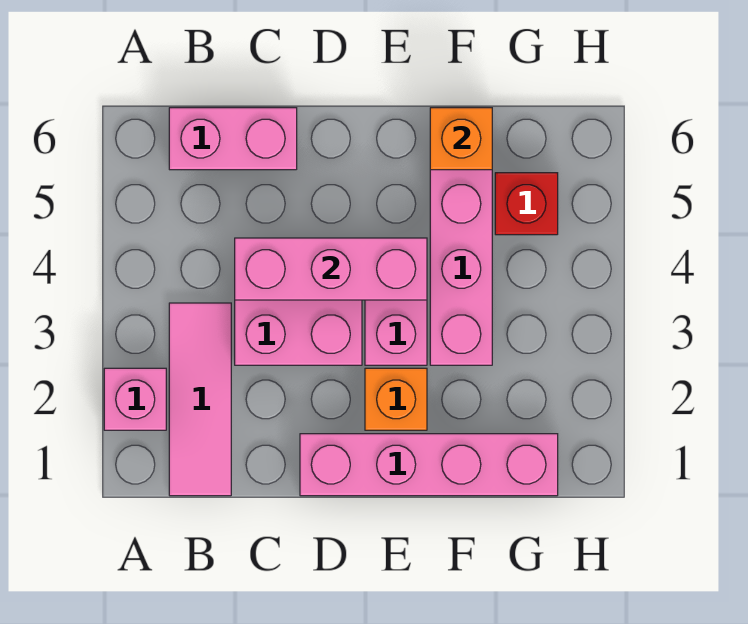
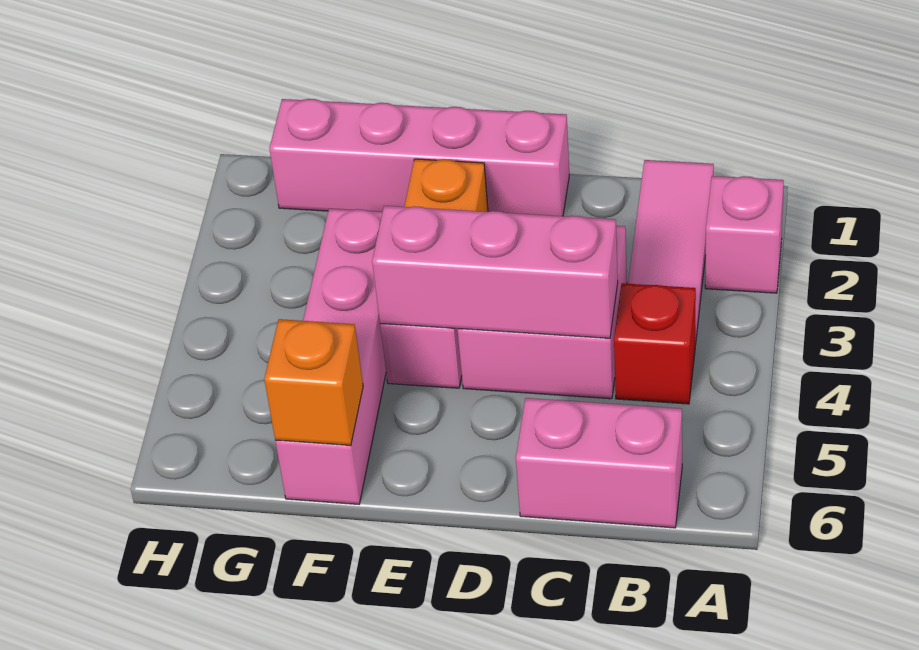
red brick G5 level 1 -> red brick B4 level 1

